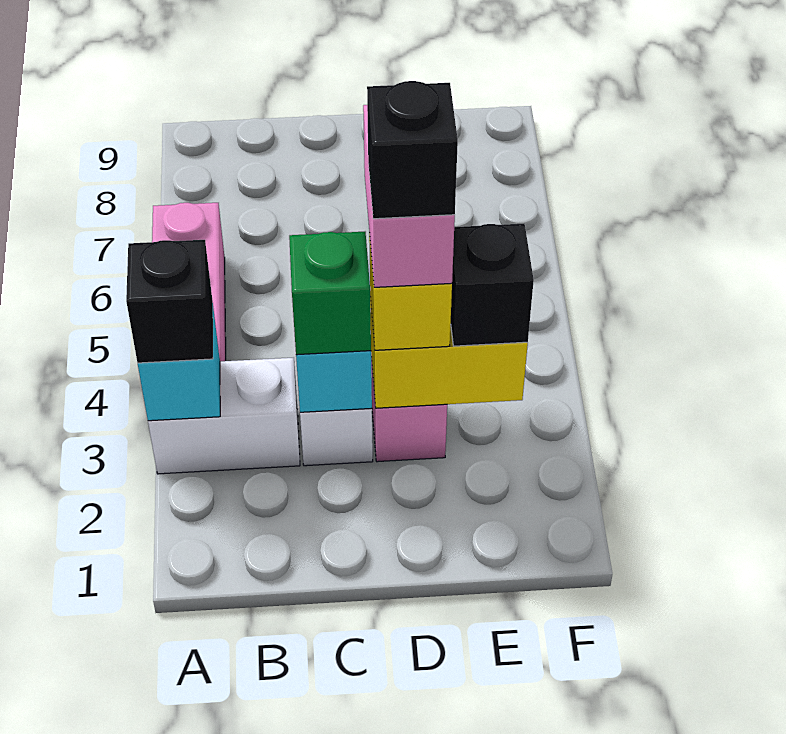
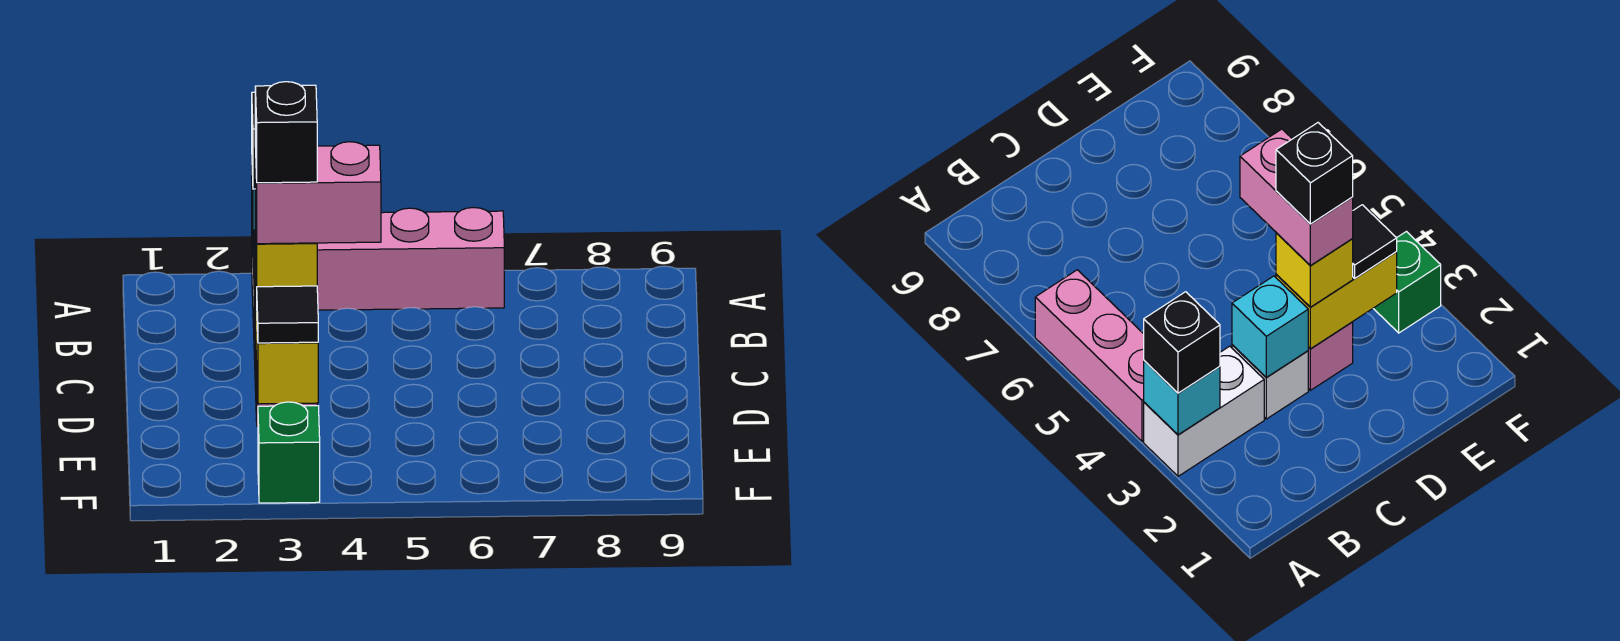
green brick C3 level 3 -> green brick F3 level 1
black brick E3 level 3 -> black tile E3 level 3

